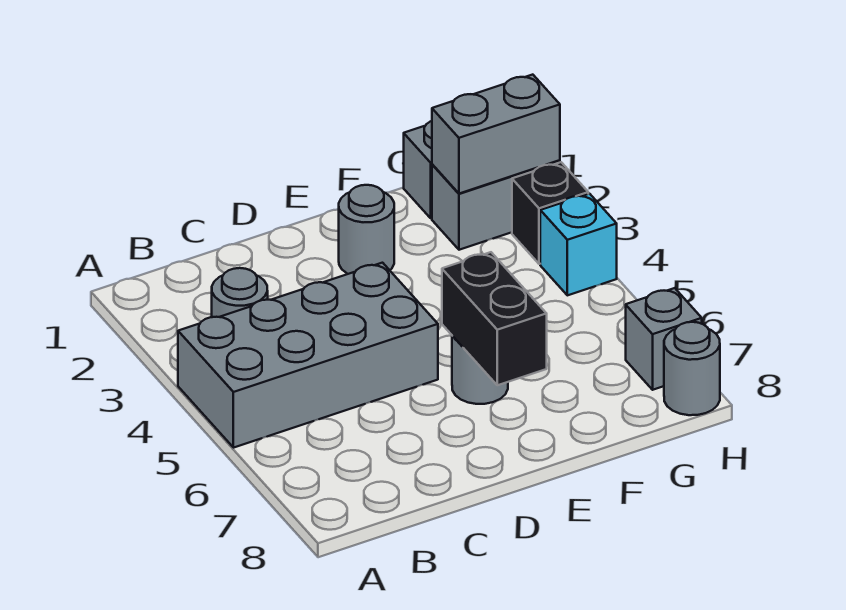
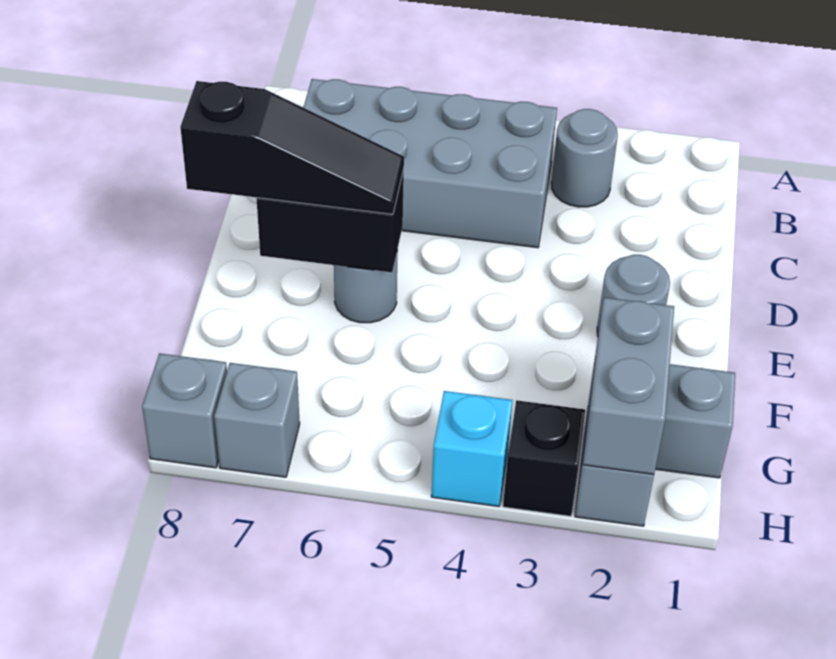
grey brick A4:D5 level 1 -> grey brick B4:C7 level 1
none -> black slope E6:E8 level 3 top 8
grey round brick H8 level 1 -> grey brick H8 level 1

